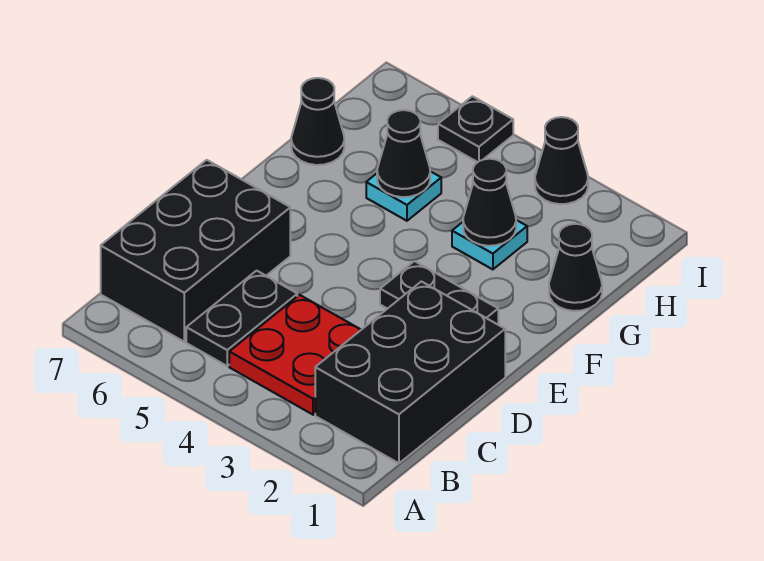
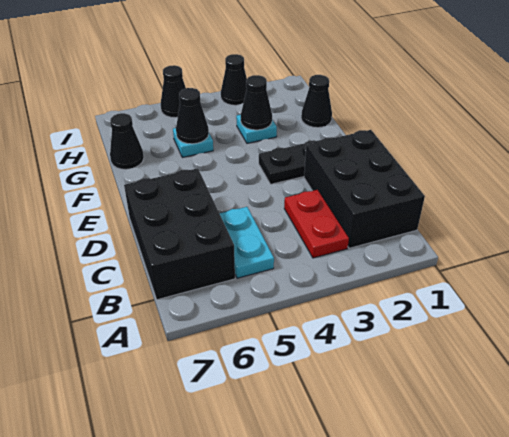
red plate B3:C4 level 1 -> red plate B3:C3 level 1
black plate B5:C5 level 1 -> cyan plate B5:C5 level 1
black plate I5 level 1 -> black cone I5 level 1

